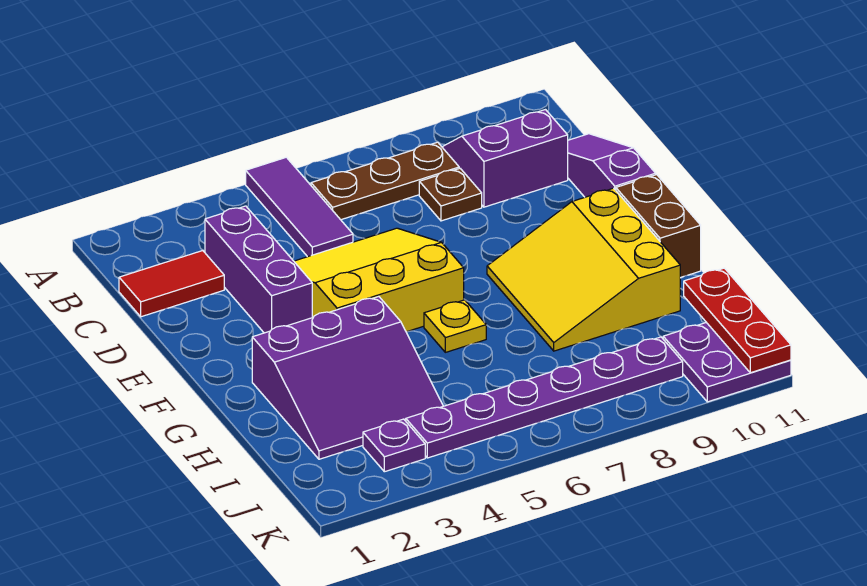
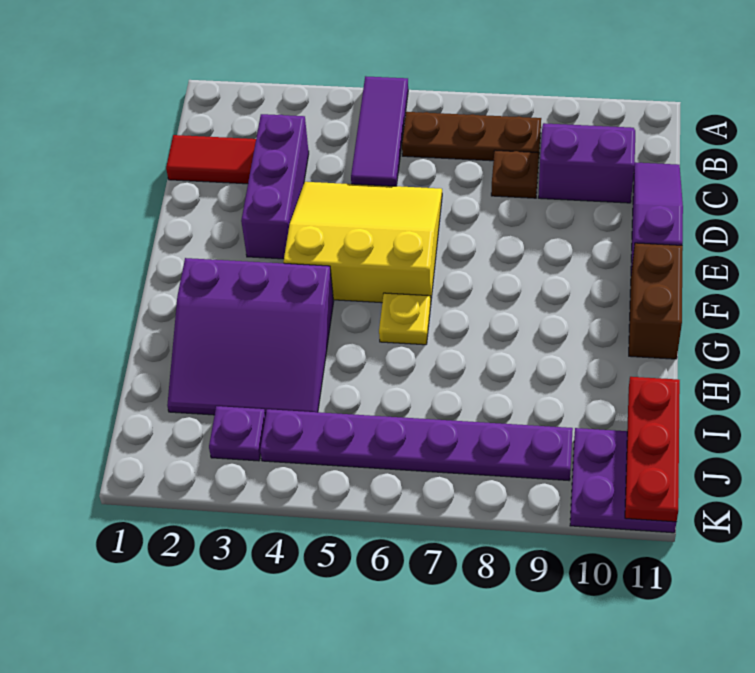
yellow slope F8:H10 level 1 top 10 -> none

